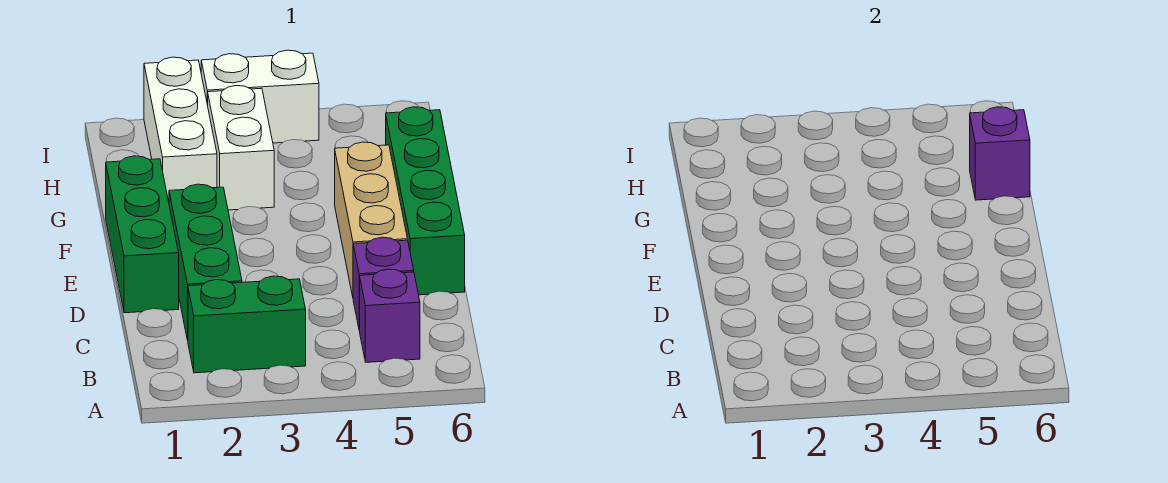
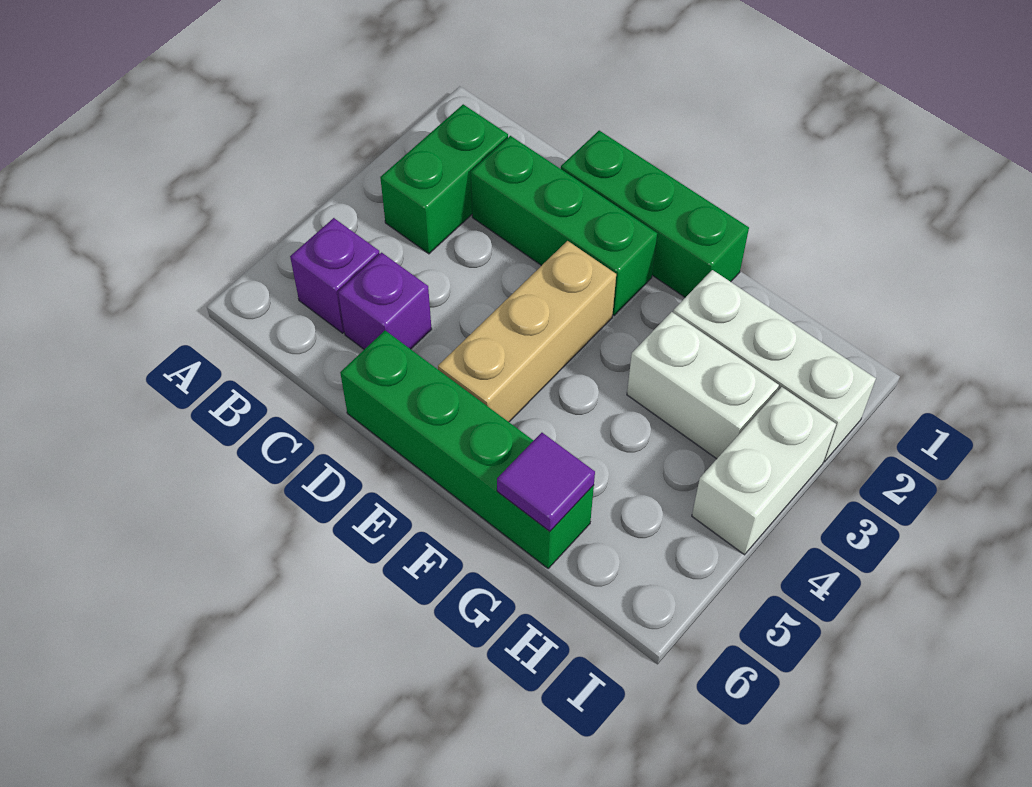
tan brick D5:F5 level 1 -> tan brick E3:E5 level 1
purple brick G6 level 2 -> purple tile G6 level 2

